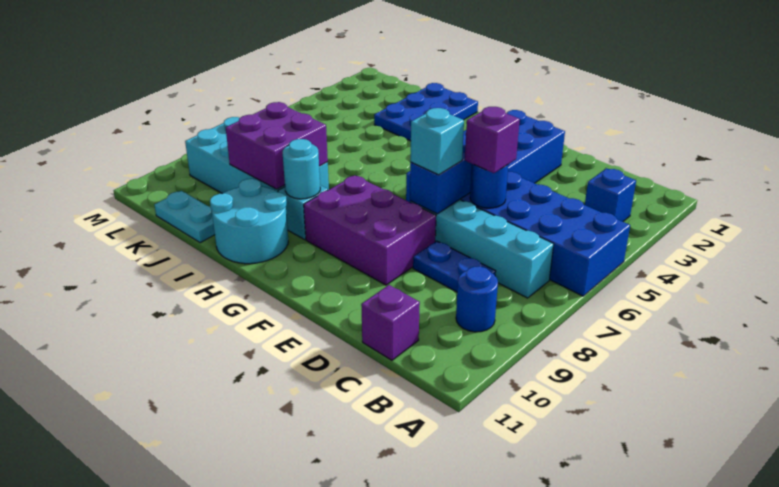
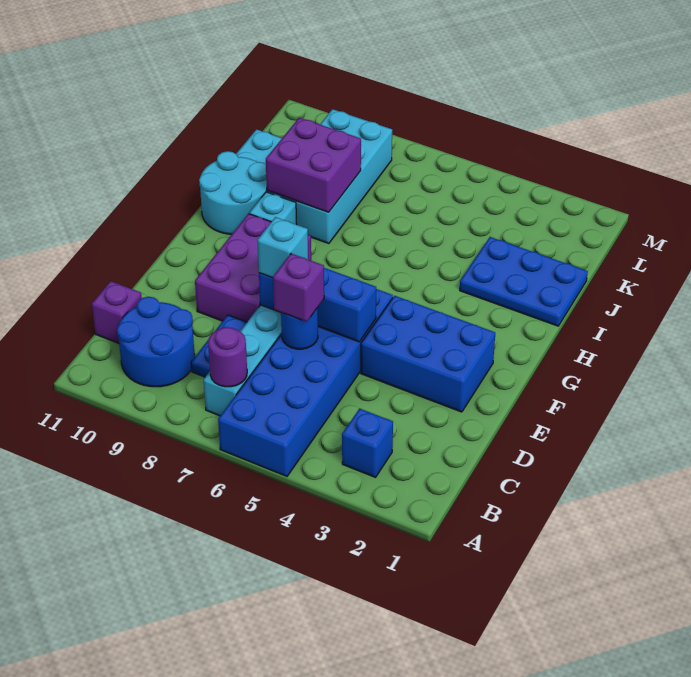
none -> purple round brick B7 level 2
blue round brick B9 level 1 -> blue round brick B9:C10 level 1
cyan round brick H9 level 2 -> none

